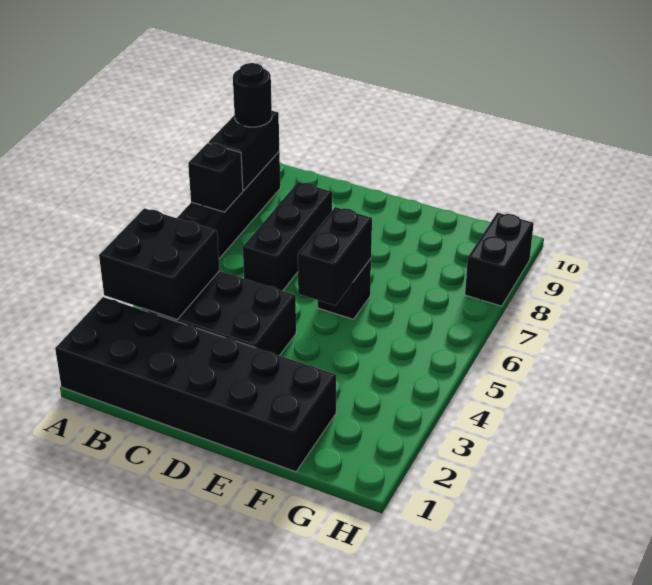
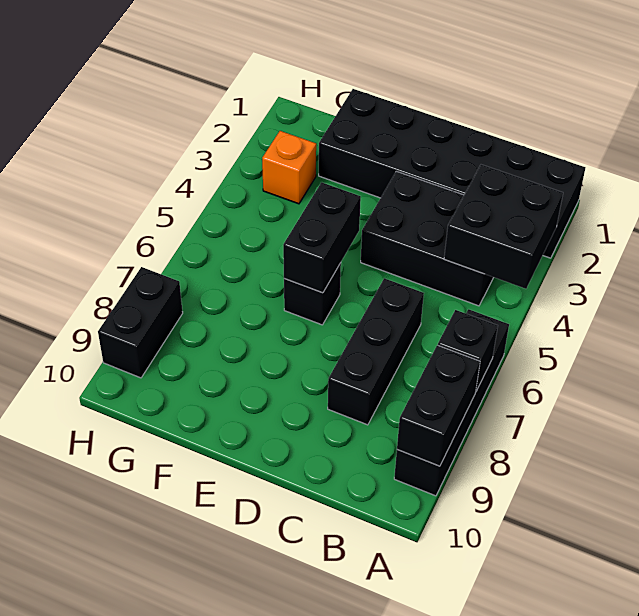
black round brick A9 level 3 -> none
none -> orange brick G3 level 1

